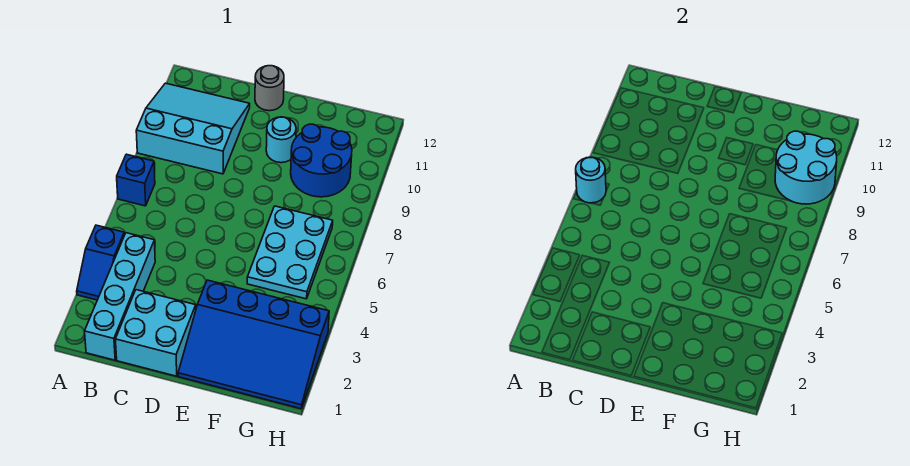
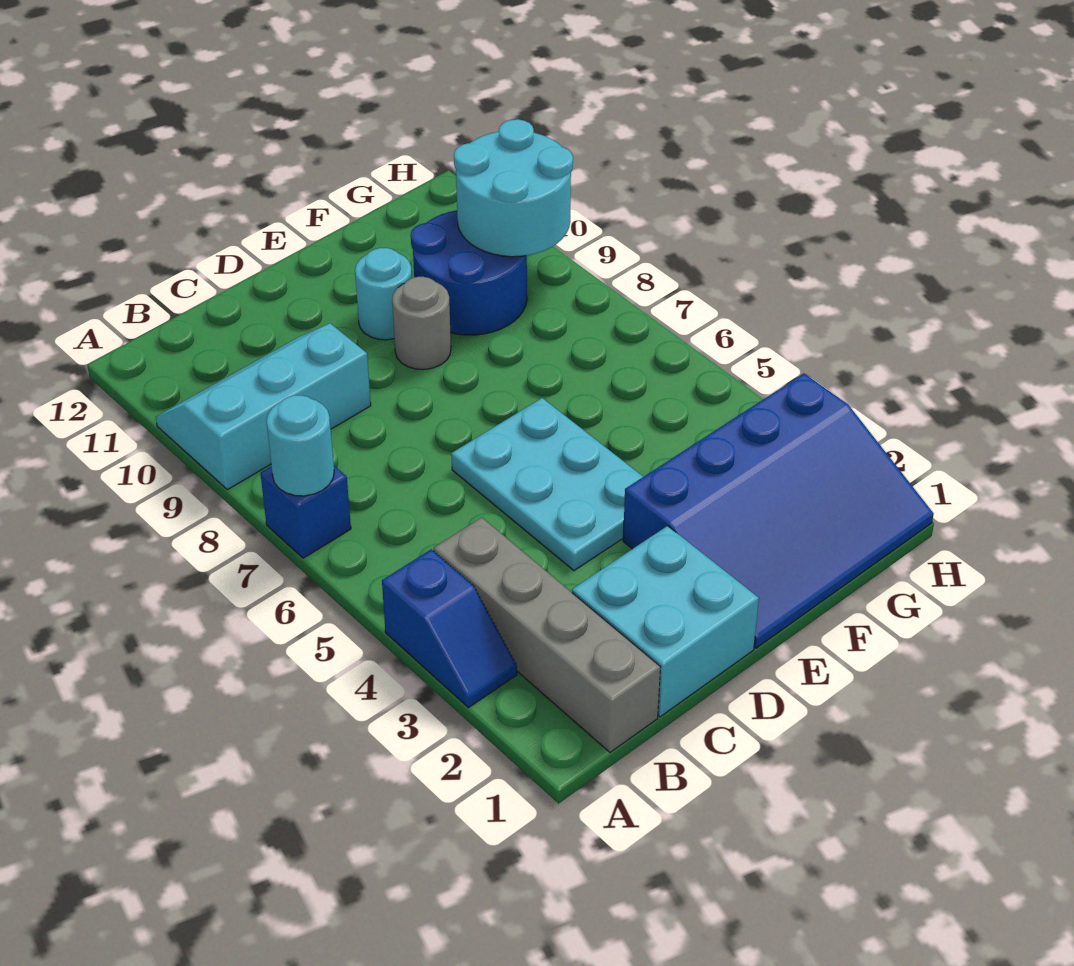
cyan slope A9:C11 level 1 top 9 -> cyan slope A9:C10 level 1 top 9
cyan brick B1:B4 level 1 -> grey brick B1:B4 level 1
grey round brick D12 level 1 -> grey round brick E9 level 1
cyan plate F5:G7 level 1 -> cyan plate D4:E6 level 1

